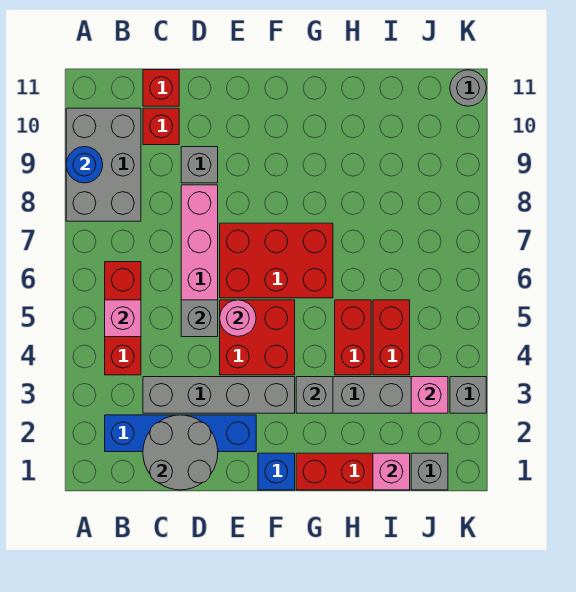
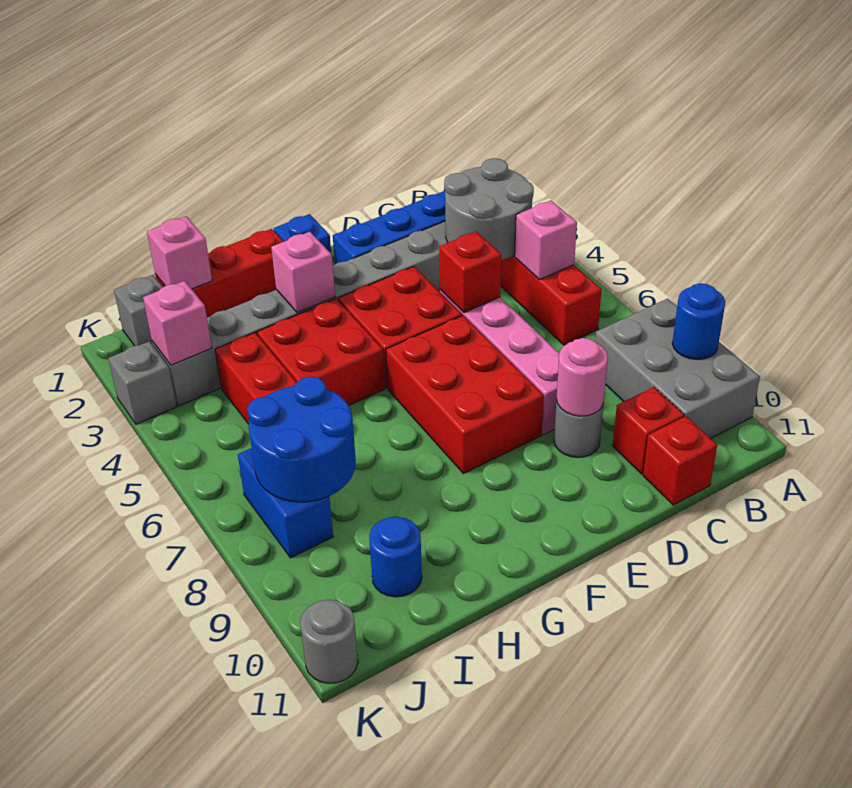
grey round brick C1:D2 level 2 -> grey round brick B3:C4 level 2
grey brick D5 level 2 -> red brick D5 level 2
grey brick D9 level 1 -> grey round brick D9 level 1
pink round brick E5 level 2 -> pink round brick D9 level 2
red brick E6:G7 level 1 -> red brick E6:F8 level 1
grey brick G3 level 2 -> pink brick G3 level 2
red brick H4:H5 level 1 -> red brick G4:H5 level 1
none -> blue round brick I7:J8 level 2
none -> blue round brick I10 level 1
none -> blue brick J7:J8 level 1

